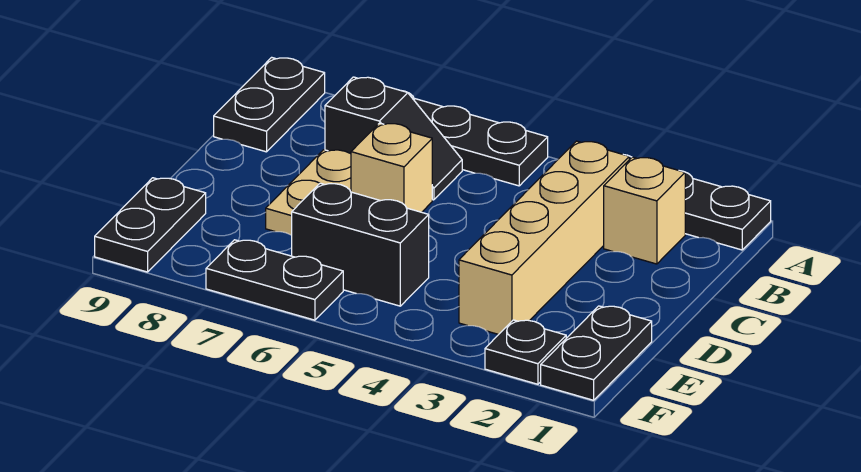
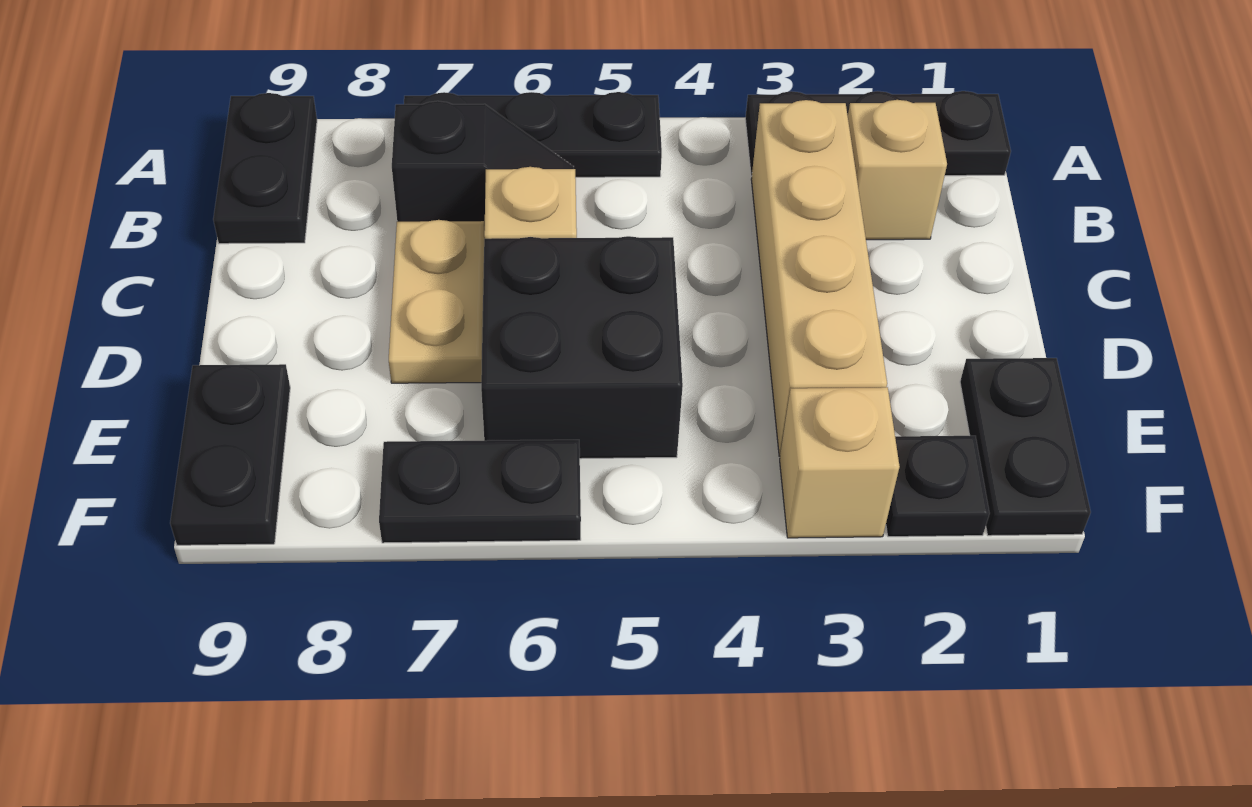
black brick E5:E6 level 1 -> black brick D5:E6 level 1
none -> tan brick F3 level 1

